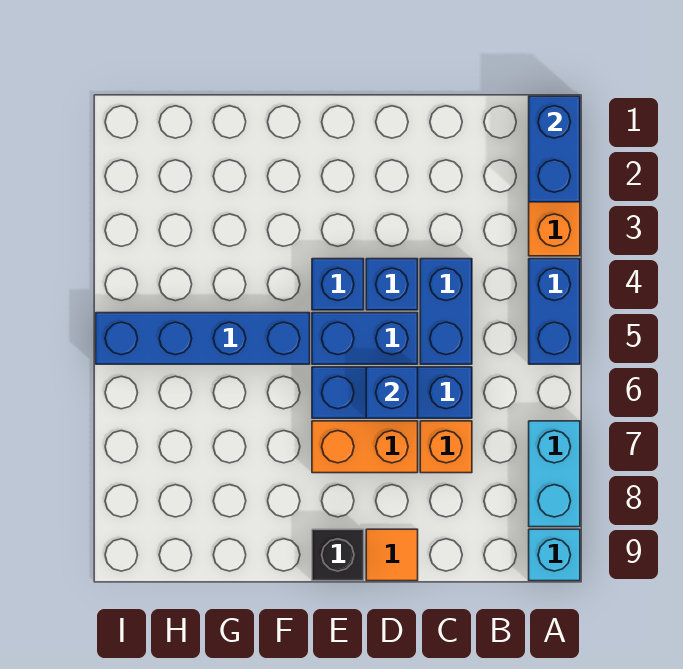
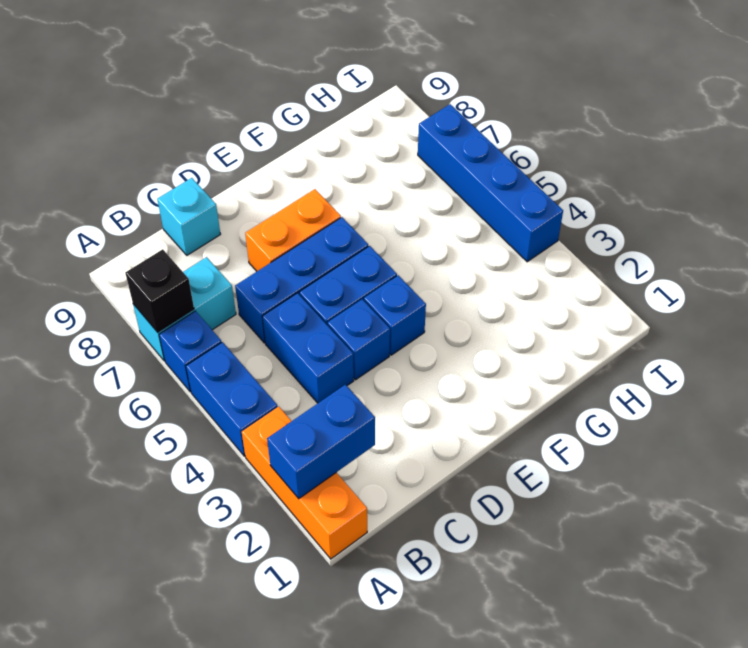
blue brick A1:A2 level 2 -> blue brick A2:B2 level 2
cyan brick A7:A8 level 1 -> cyan brick A7:B7 level 1
cyan brick A9 level 1 -> cyan brick C9 level 1
orange brick C7 level 1 -> none
blue brick D6 level 2 -> blue brick A6 level 1
orange tile D9 level 1 -> none
black brick E9 level 1 -> black brick A7 level 2
blue brick F5:I5 level 1 -> blue brick I4:I7 level 1

